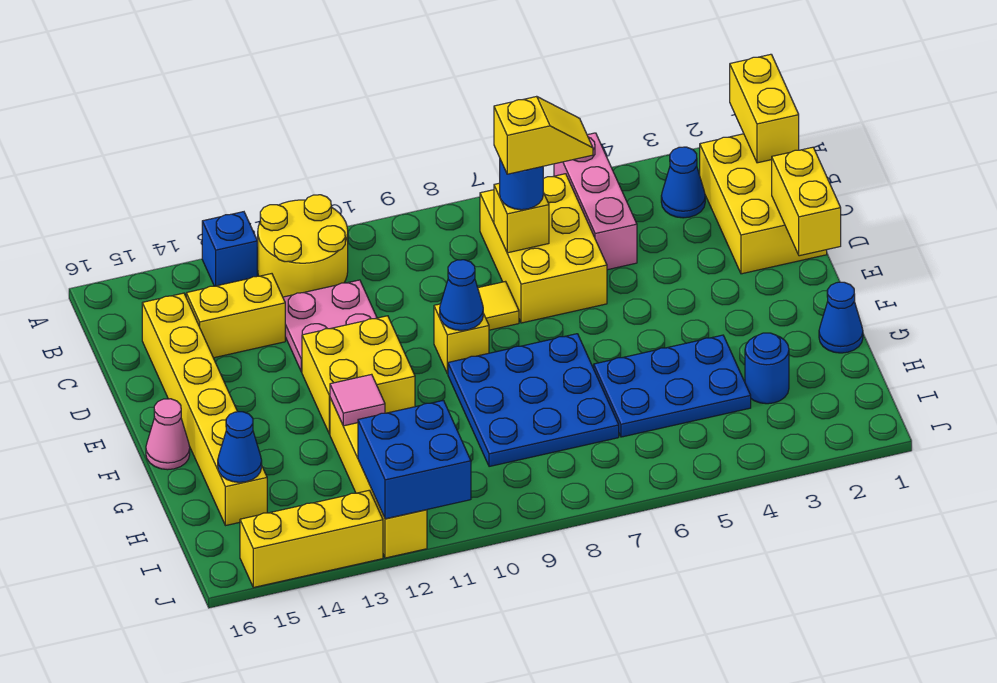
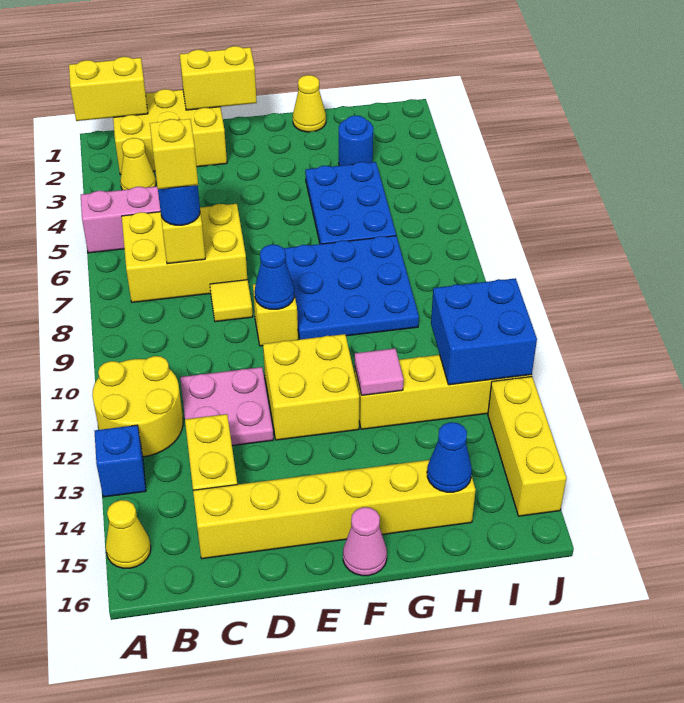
none -> yellow cone A15 level 1
blue cone B3 level 1 -> yellow cone B3 level 1
blue cone G1 level 1 -> yellow cone G1 level 1

